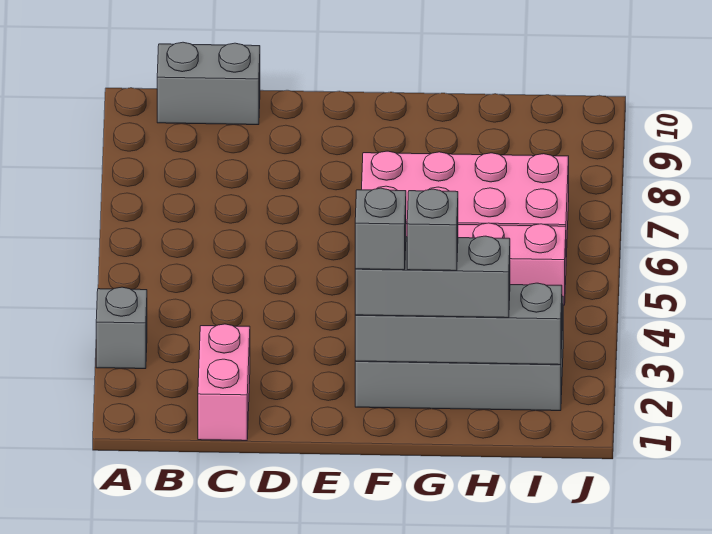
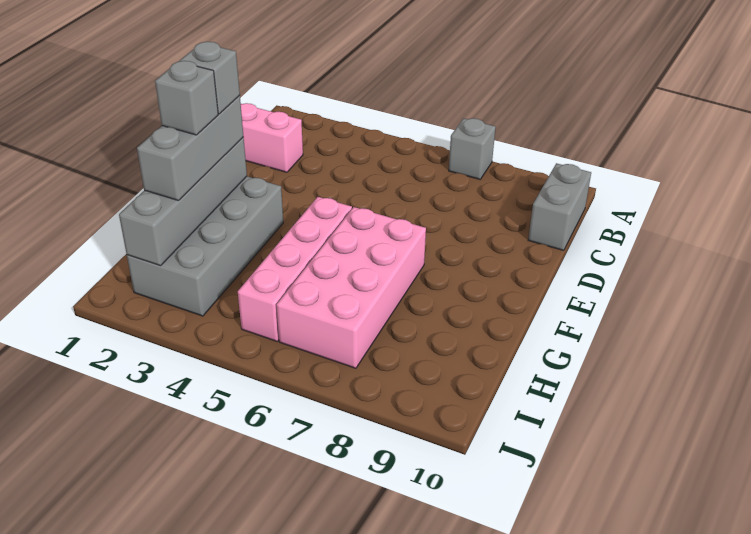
grey brick A3 level 1 -> grey brick A7 level 1

